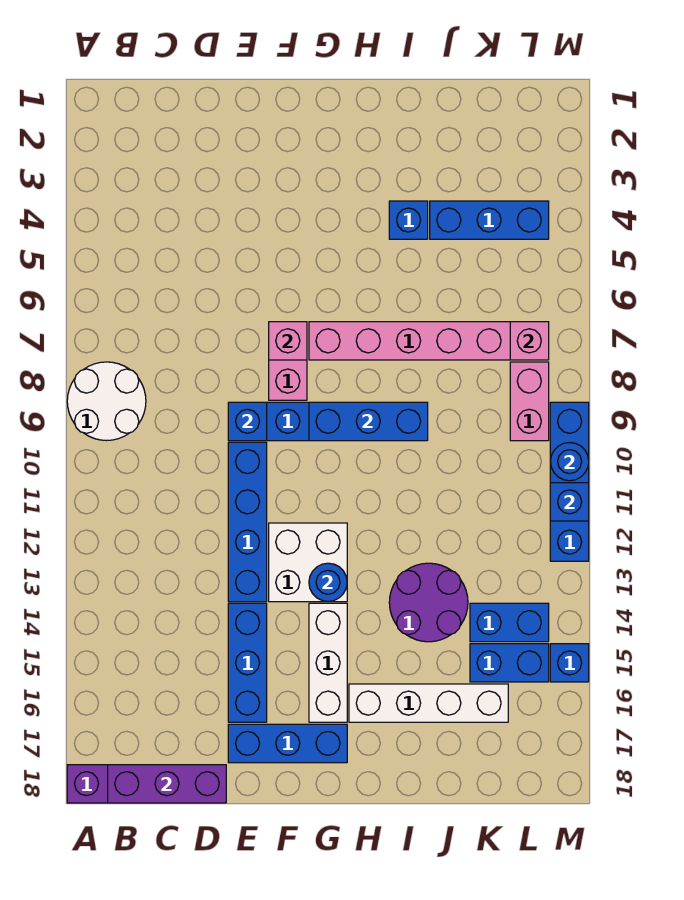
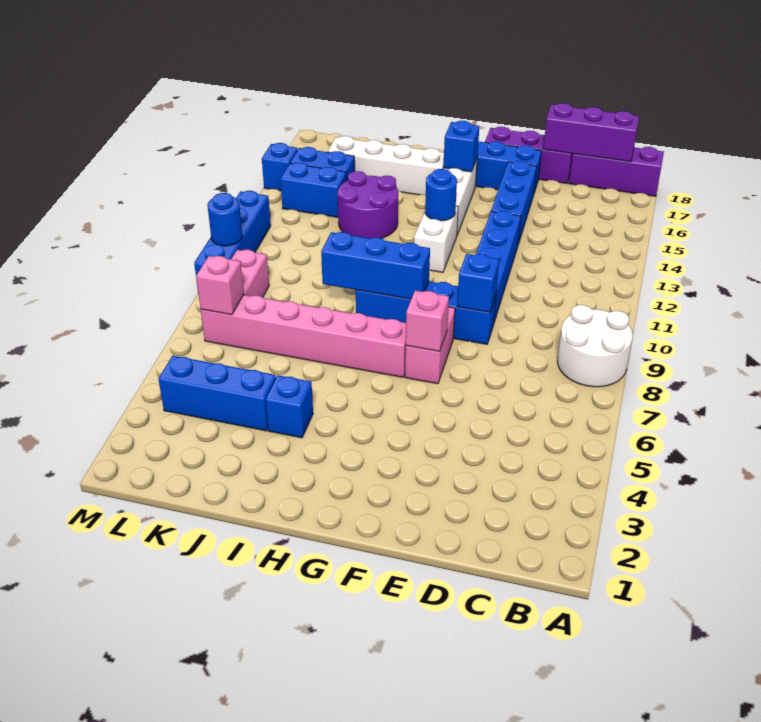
none -> purple brick D18:F18 level 1
white brick F12:G13 level 1 -> white brick G12:G13 level 1
blue brick M11 level 2 -> blue brick G16 level 2

